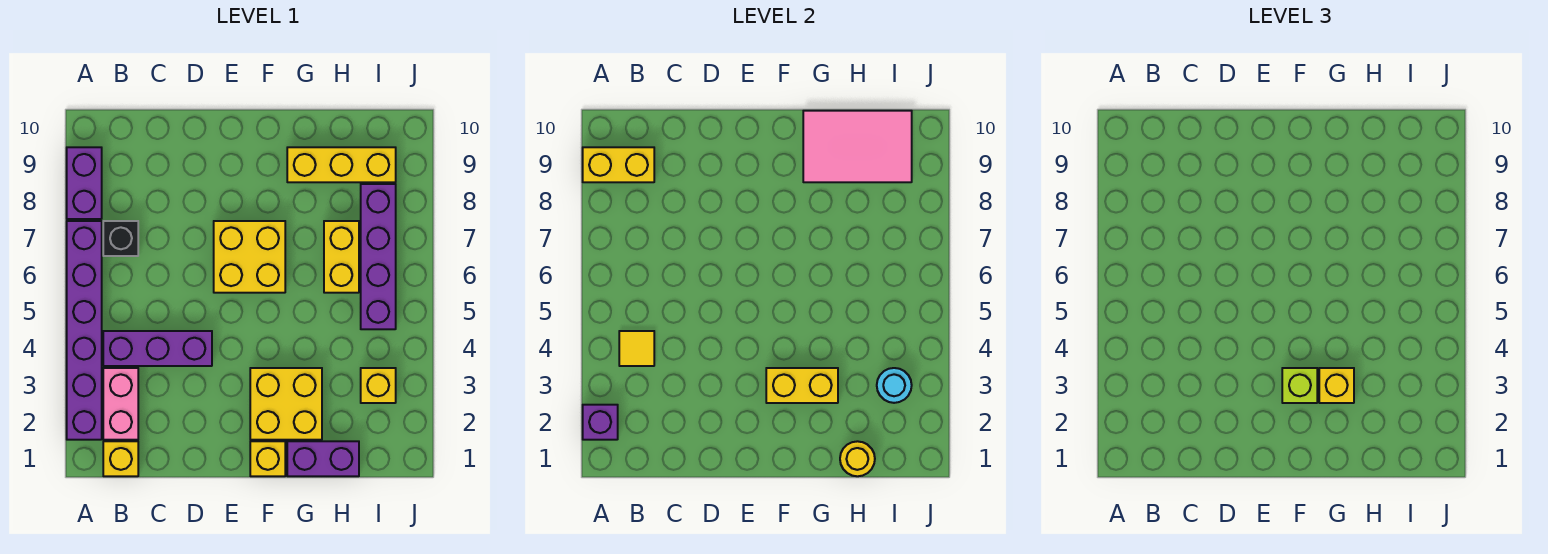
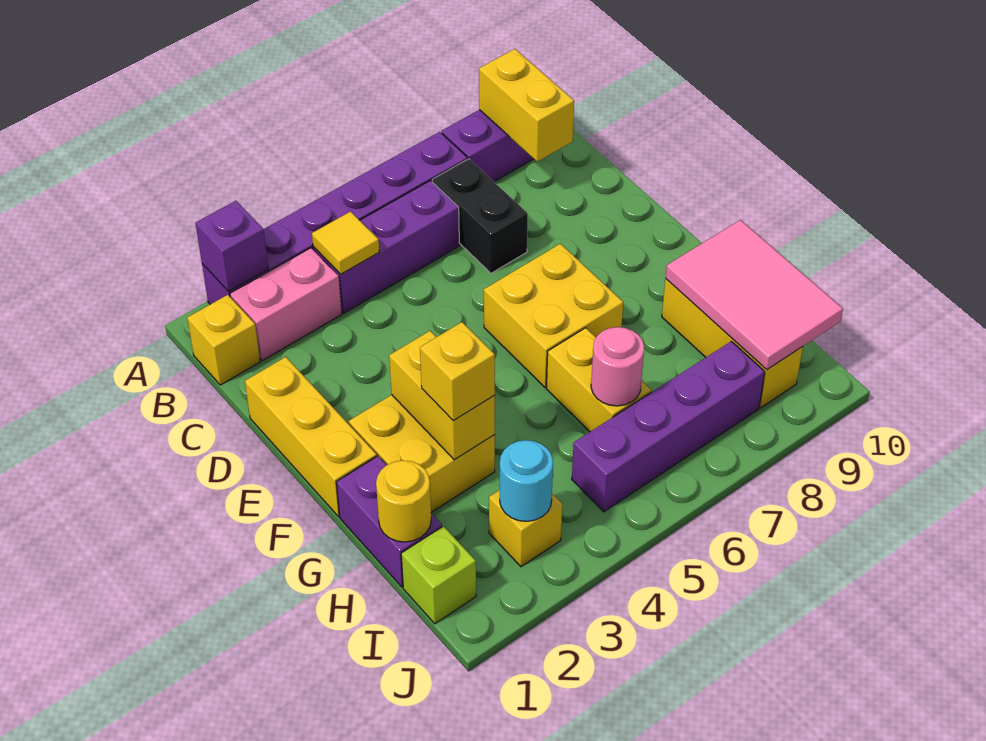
purple brick B4:D4 level 1 -> purple brick B4:B6 level 1
black brick B7 level 1 -> black brick B7:C7 level 1
yellow brick F1 level 1 -> yellow brick D1:F1 level 1
lime brick F3 level 3 -> lime brick I1 level 1
yellow brick H6:H7 level 1 -> yellow brick G6:H6 level 1
none -> pink round brick H6 level 2

